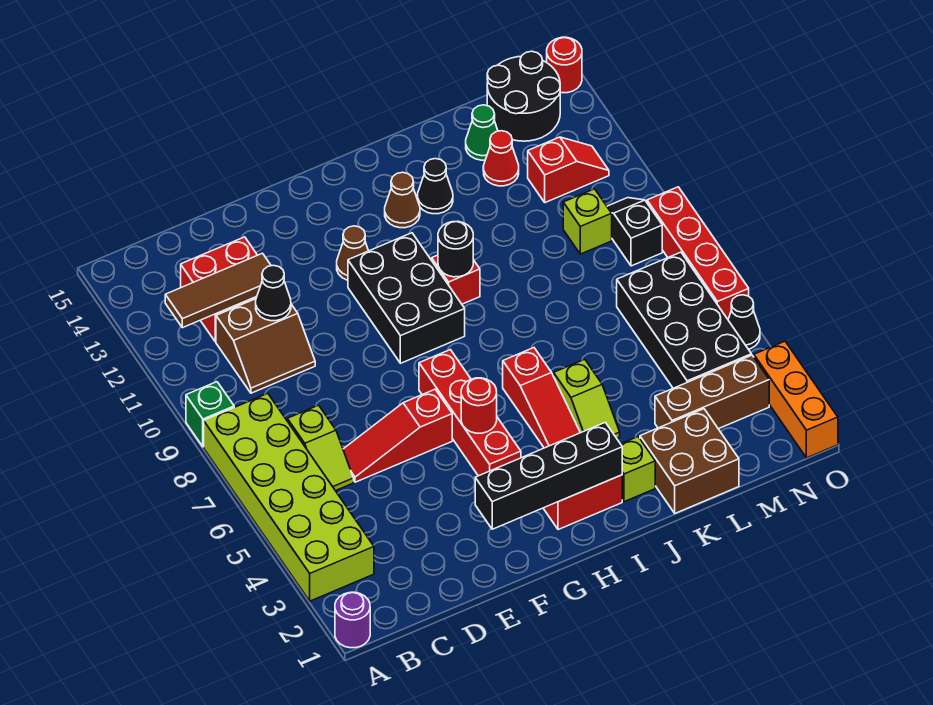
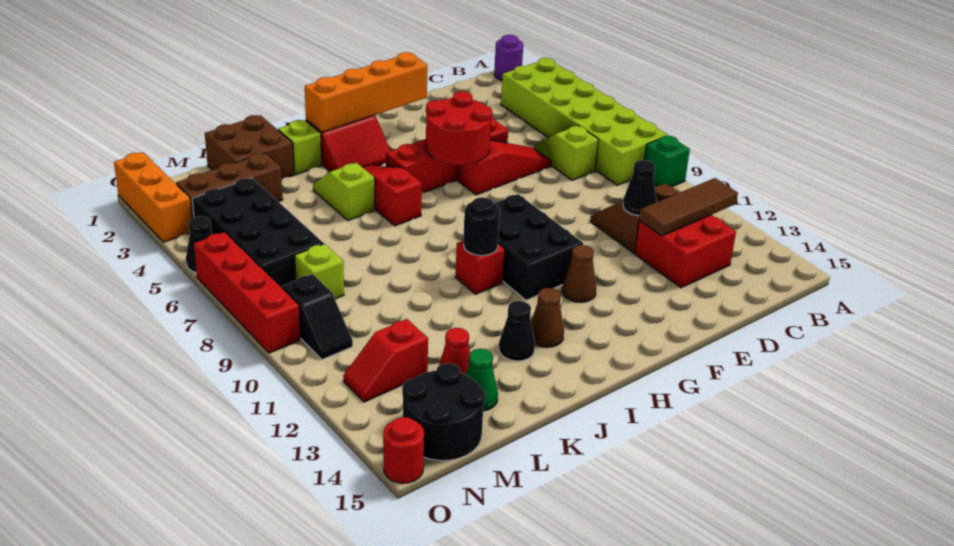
black brick F2:I2 level 2 -> orange brick F2:I2 level 2
red brick G4:G7 level 1 -> red brick E5:H5 level 1
red round brick G5 level 2 -> red round brick F5:G6 level 2
lime brick M10 level 1 -> lime brick M8 level 1

